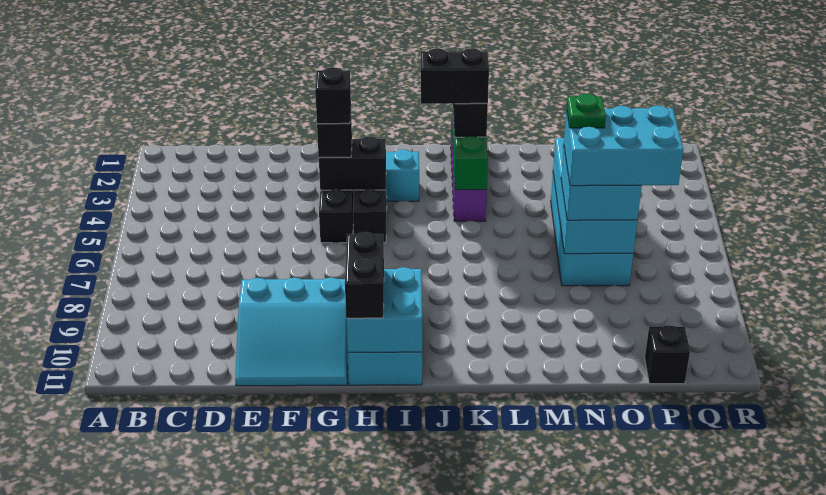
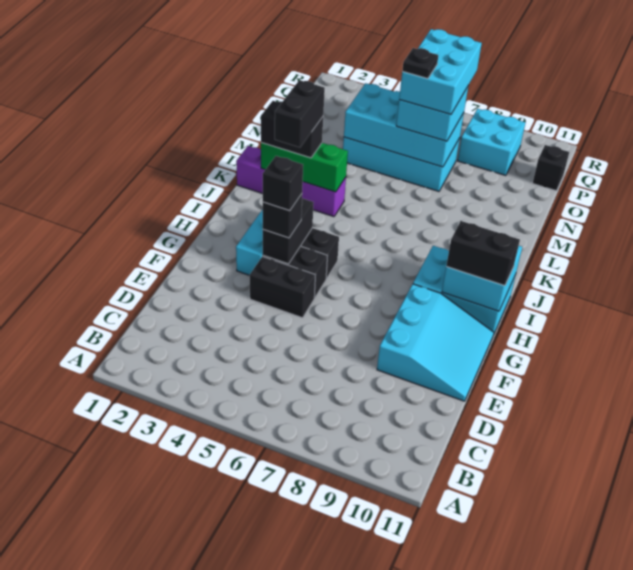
none -> black brick F4:F5 level 1
green plate N6 level 5 -> black plate N6 level 5
none -> cyan brick P8:Q9 level 1

